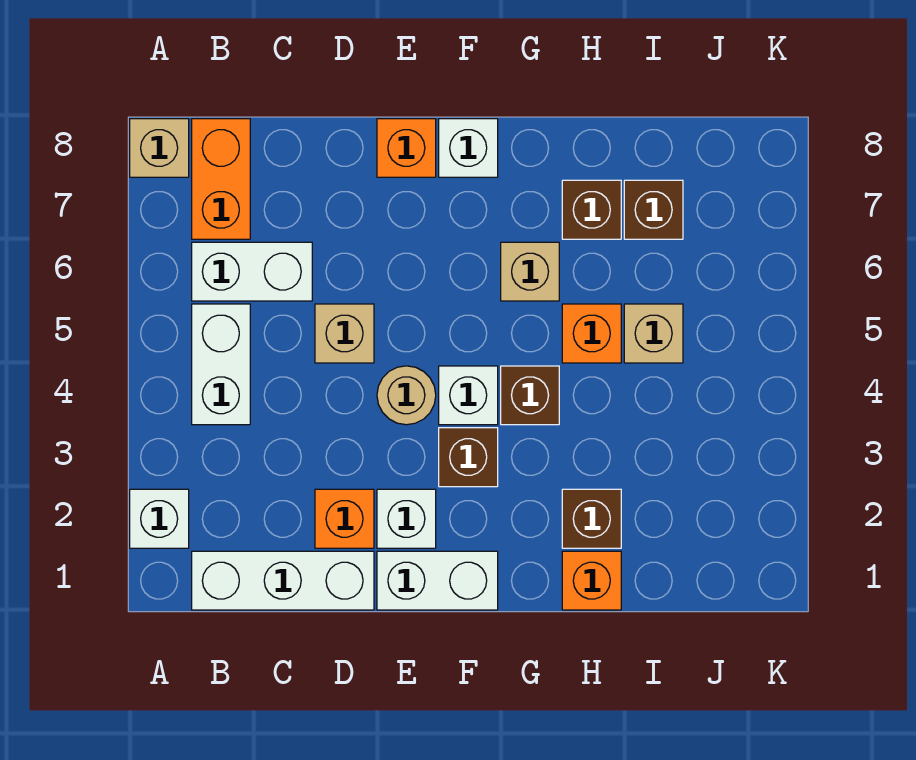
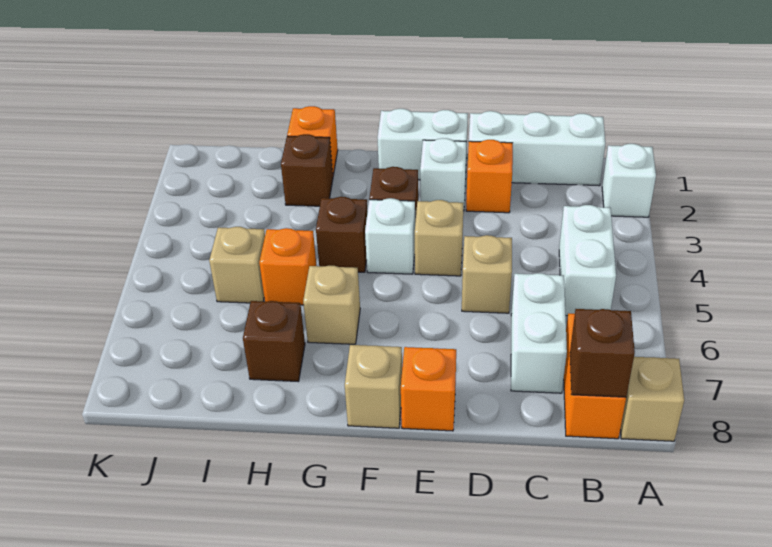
white brick B6:C6 level 1 -> white brick C6:C7 level 1
tan round brick E4 level 1 -> tan brick E4 level 1
white brick F8 level 1 -> tan brick F8 level 1
brown brick I7 level 1 -> brown brick B8 level 2

